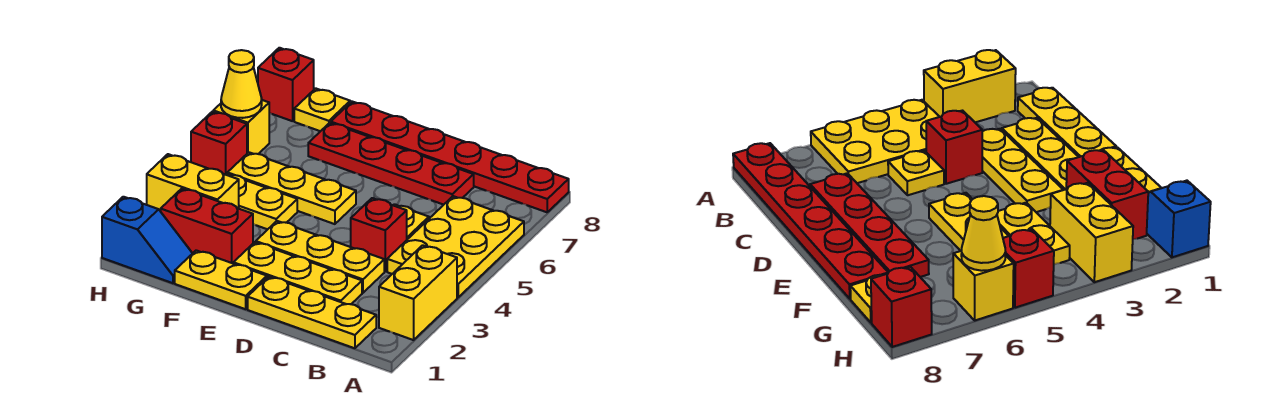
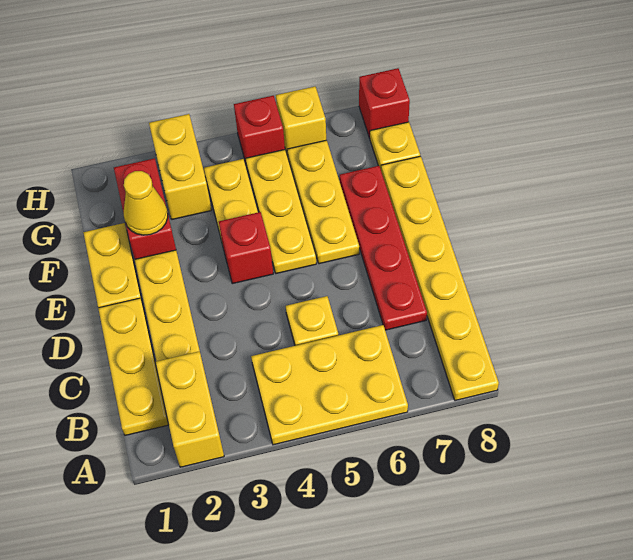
yellow brick A2:A3 level 1 -> yellow brick A2:B2 level 1
red plate A8:F8 level 1 -> yellow plate A8:F8 level 1
yellow plate C3:E3 level 1 -> yellow plate E6:G6 level 1
red brick C4 level 1 -> red brick E4 level 1
blue slope G1:H1 level 1 top H -> none
yellow cone H6 level 2 -> yellow cone F2 level 2

